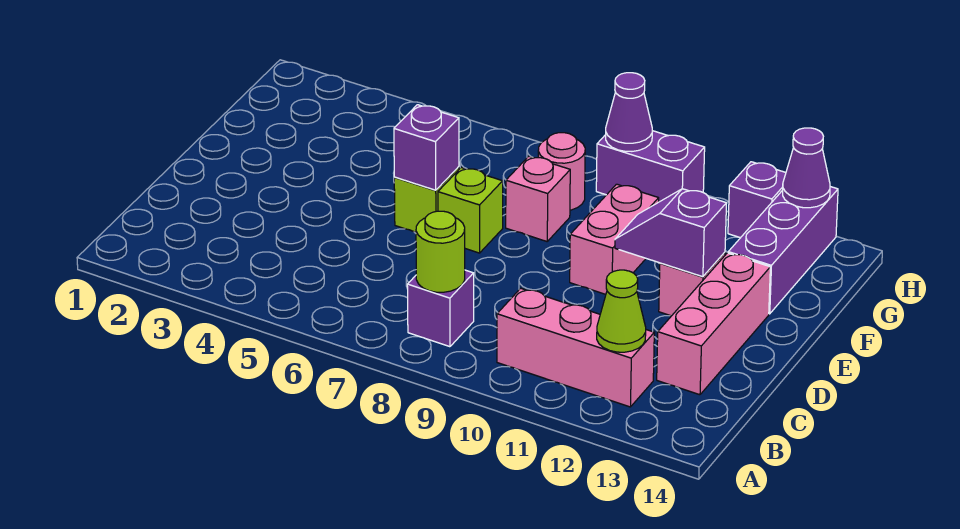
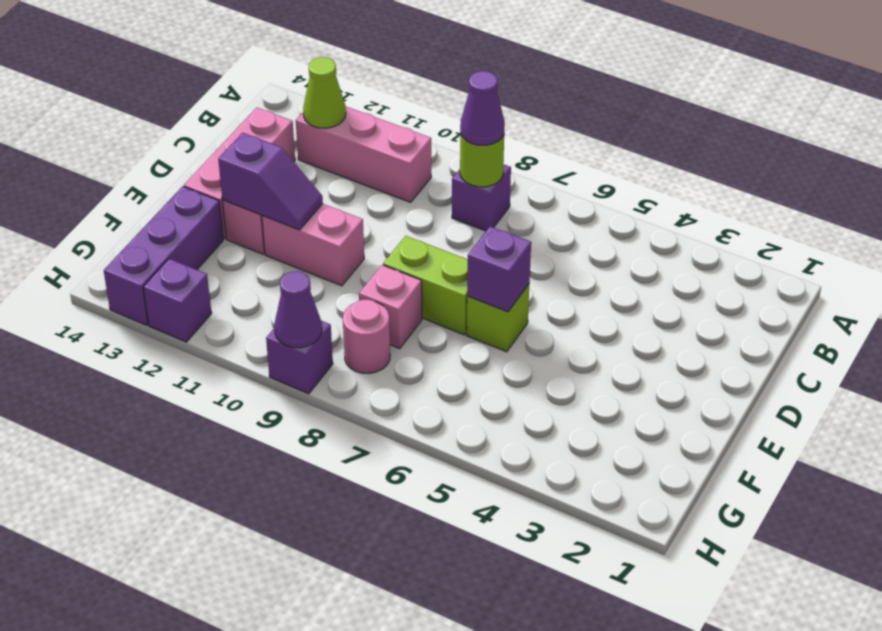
lime brick E7 level 1 -> lime brick E7:E8 level 1
pink brick E10:F10 level 1 -> pink brick E10:E11 level 1
purple brick H9:H10 level 1 -> purple brick H9 level 1
purple cone H13 level 2 -> purple cone B8 level 3

